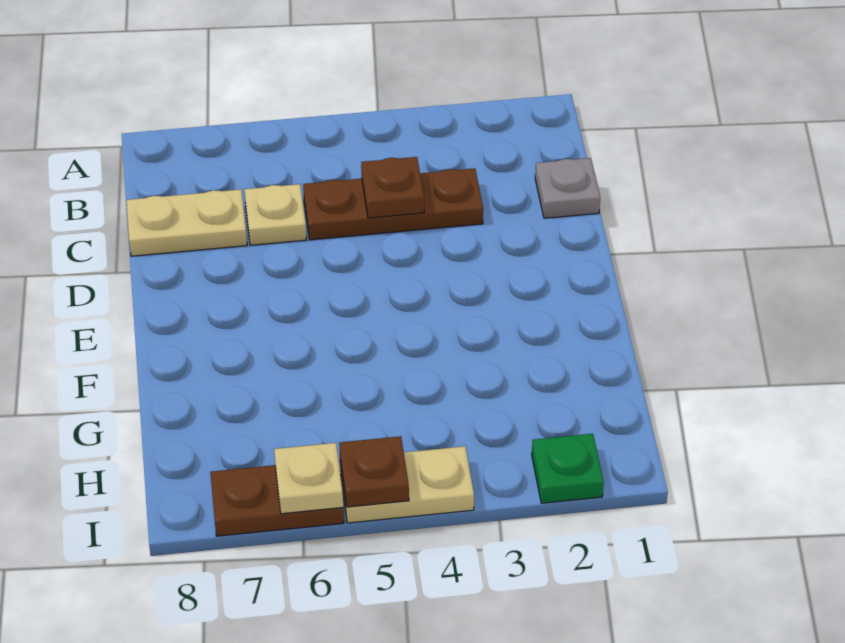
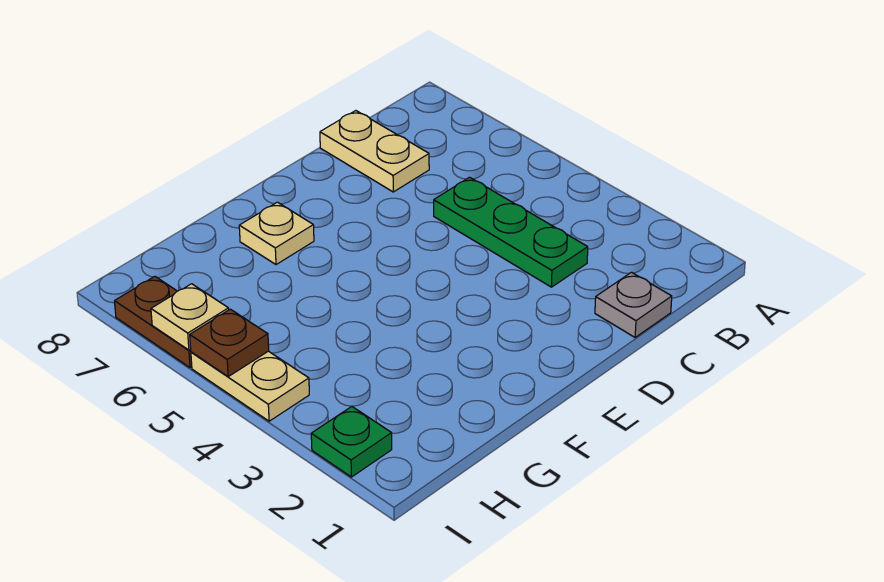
brown plate C3:C5 level 1 -> green plate C3:C5 level 1
brown plate C4 level 2 -> none
tan plate C6 level 1 -> tan plate F7 level 1

